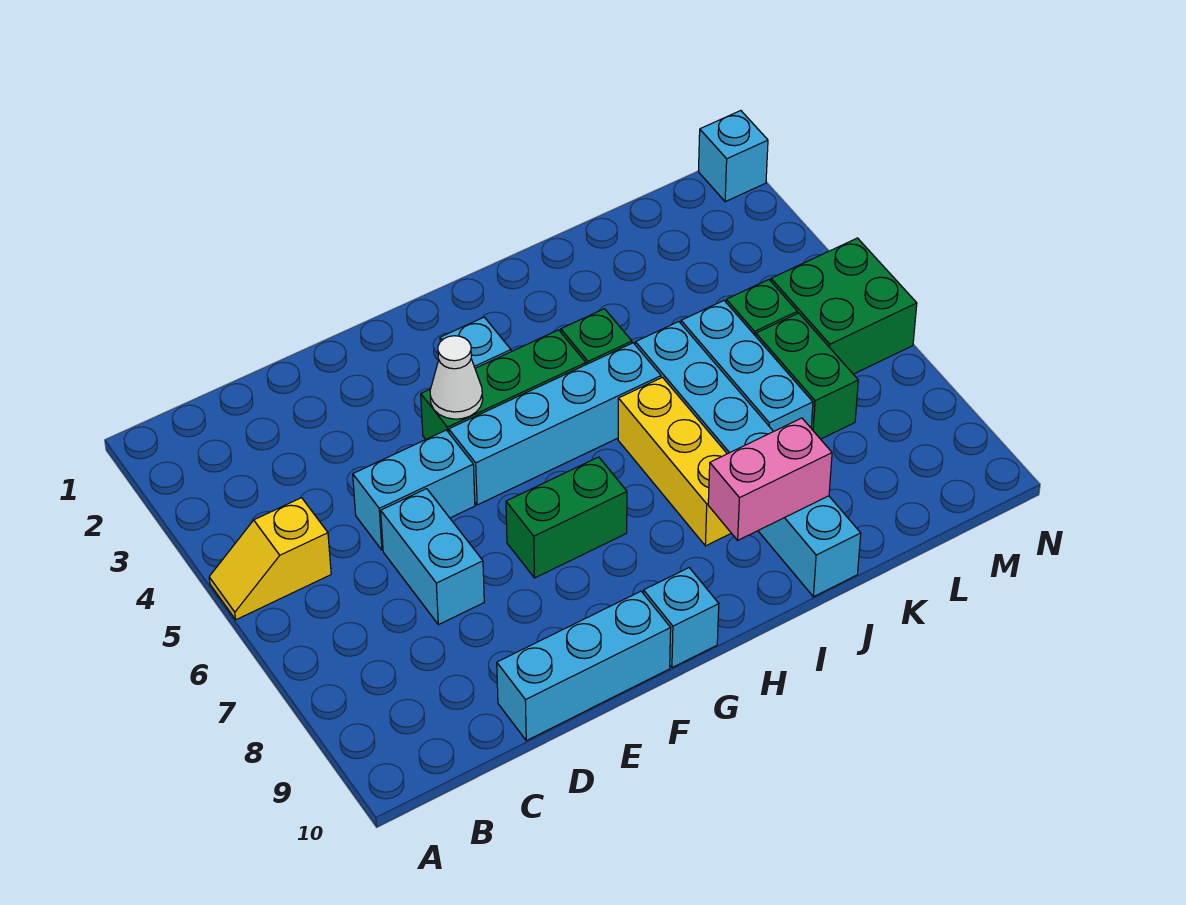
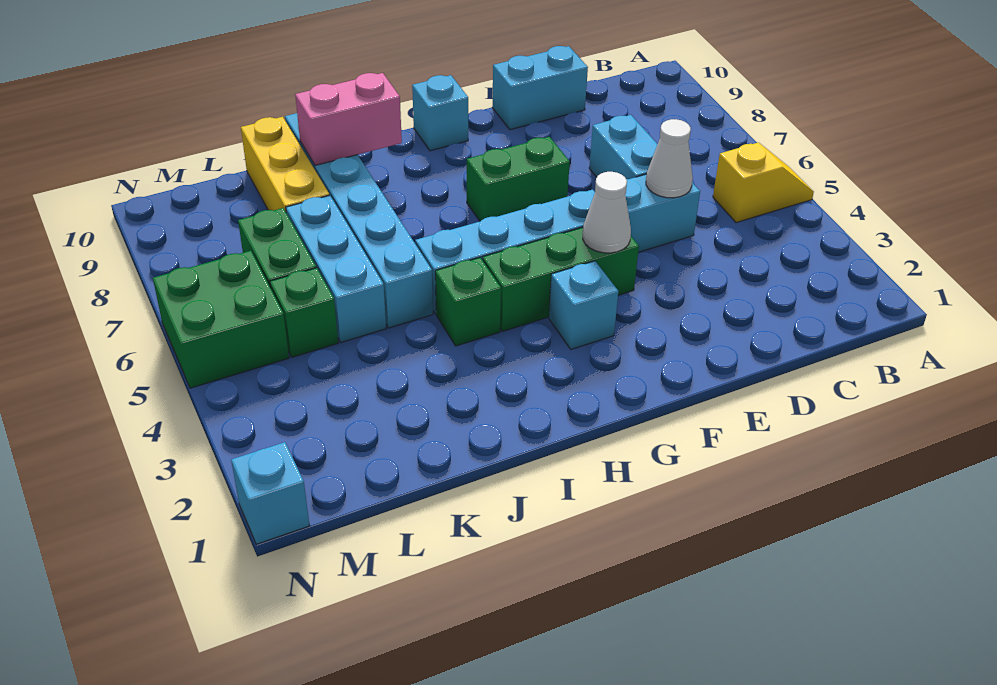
none -> white cone D5 level 2
cyan brick D10:F10 level 1 -> cyan brick D10:E10 level 1
yellow brick I6:I8 level 1 -> yellow brick K8:K10 level 1

